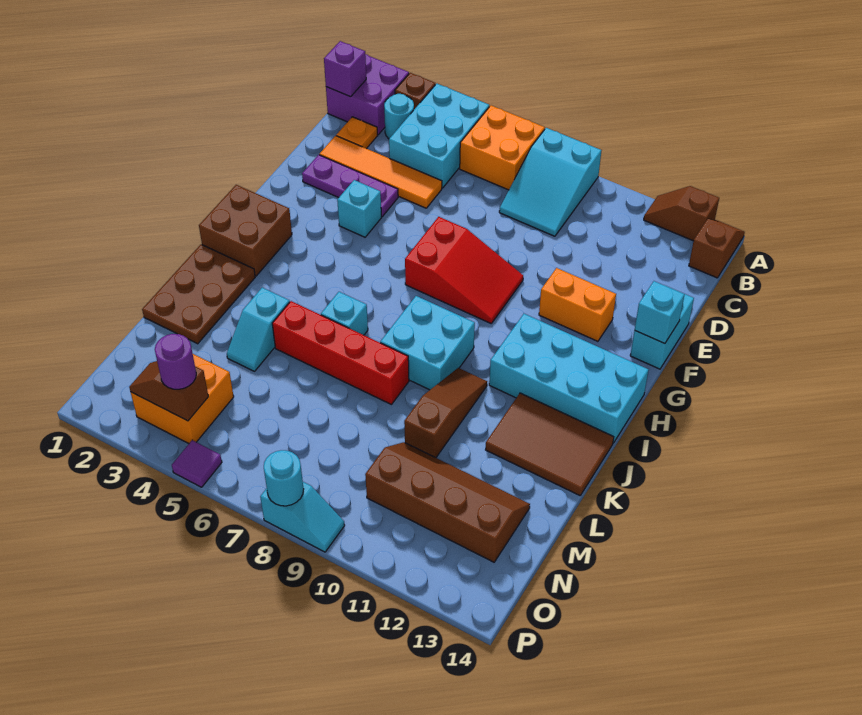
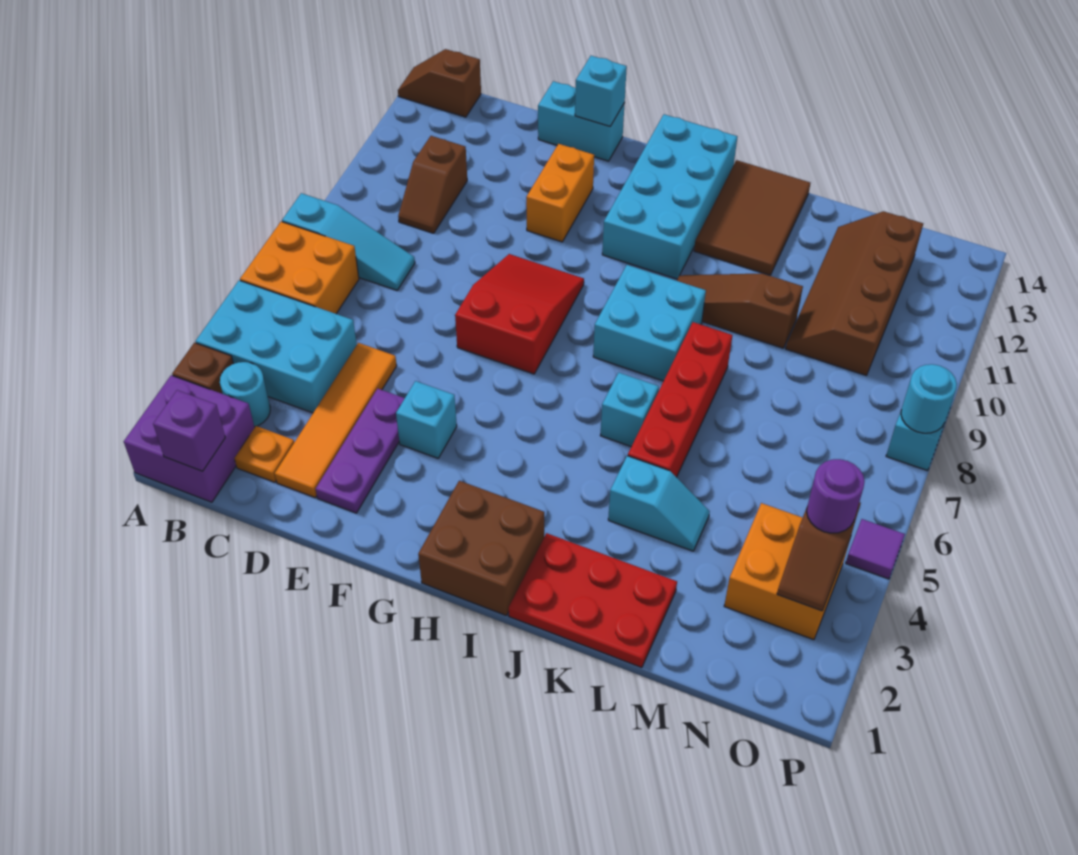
cyan slope A8:C9 level 1 top A -> cyan slope A8:C8 level 1 top A
brown slope A12:A13 level 1 top 13 -> brown slope C10:C11 level 1 top 11
brown plate J1:L2 level 1 -> red plate J1:L2 level 1

